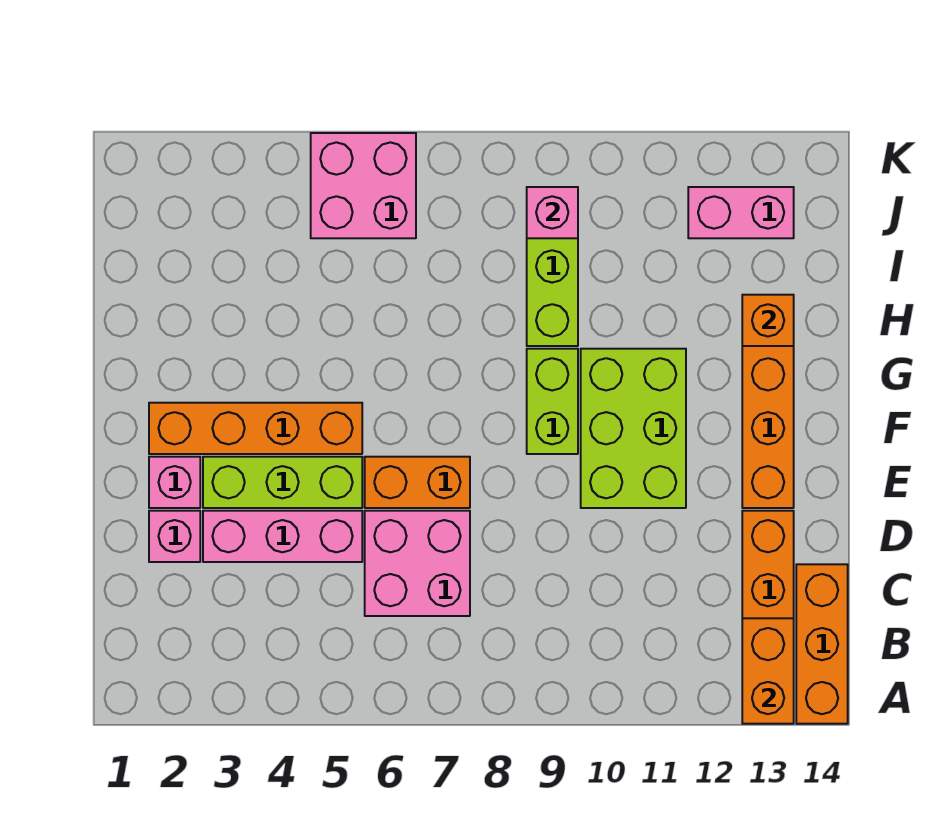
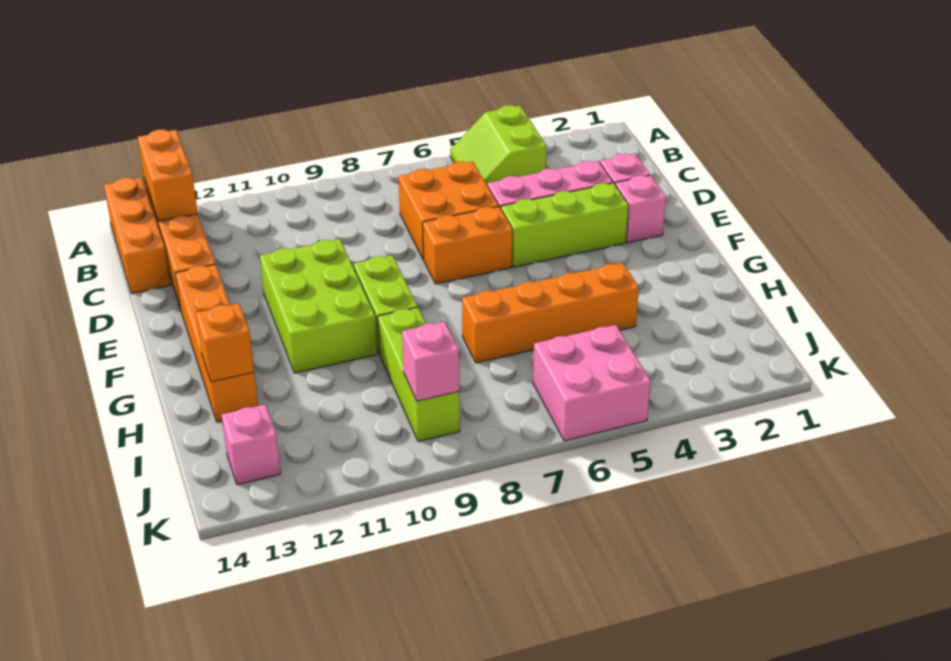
none -> lime slope A4:B5 level 1 top 4
pink brick C6:D7 level 1 -> orange brick C6:D7 level 1
orange brick F2:F5 level 1 -> orange brick H4:H7 level 1
pink brick J12:J13 level 1 -> pink brick J13 level 1

